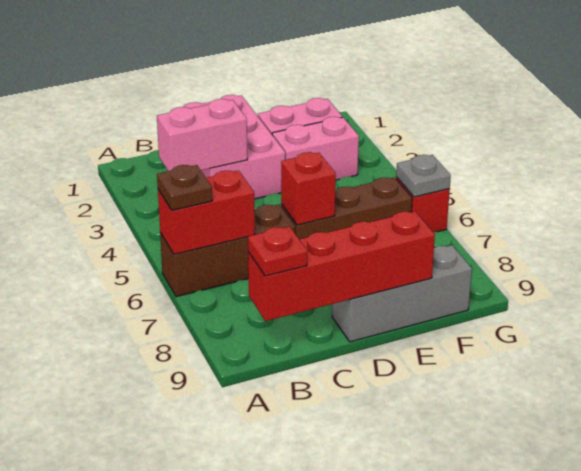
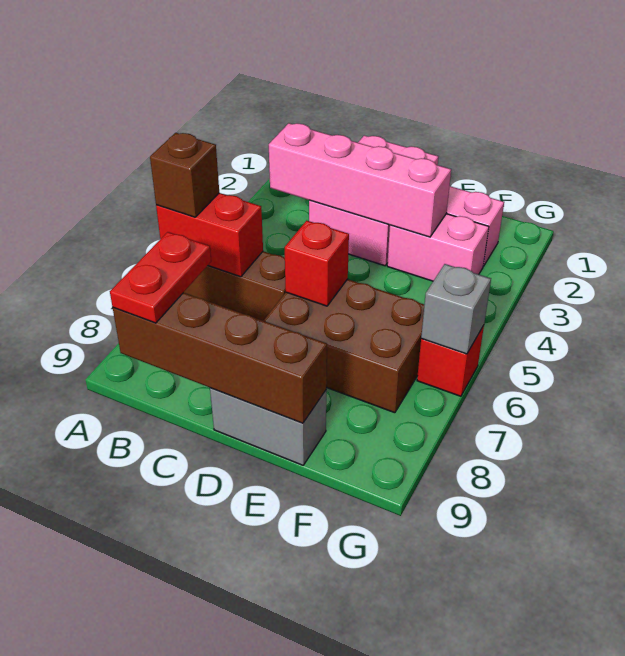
brown plate A6 level 3 -> brown brick A6 level 3
pink brick B3:C3 level 2 -> pink brick B3:E3 level 2
red brick B9:E9 level 2 -> brown brick B9:E9 level 2
red plate B9 level 3 -> red plate B8:B9 level 3
brown brick D6:F6 level 1 -> brown brick D6:F7 level 1
grey brick D9:F9 level 1 -> grey brick D9:E9 level 1
grey plate G6 level 2 -> grey brick G6 level 2

